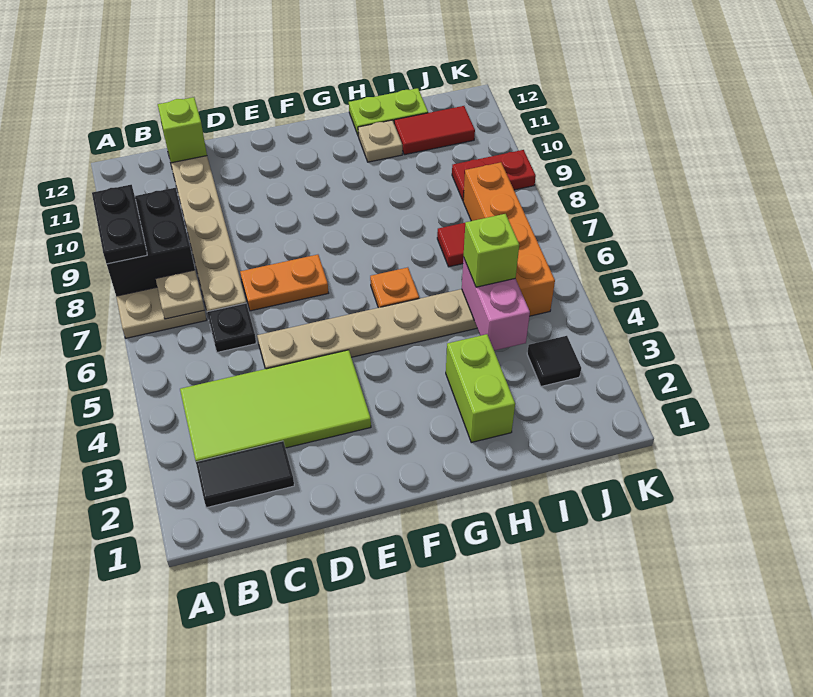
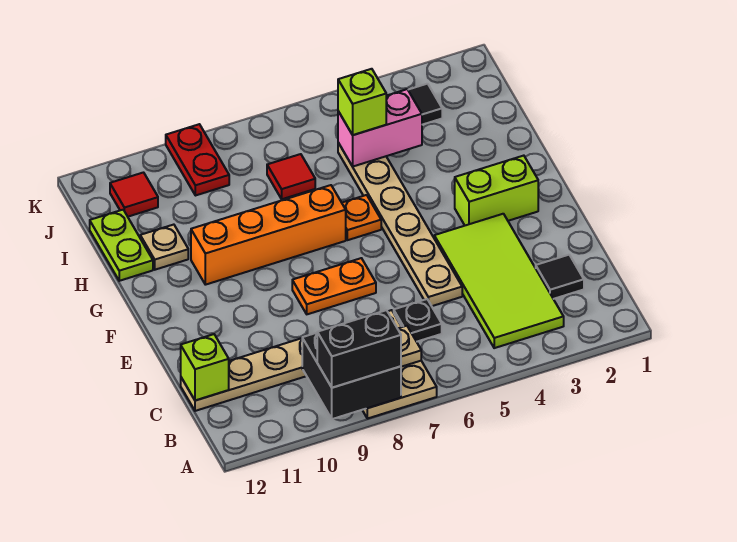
black plate A8:A9 level 3 -> black brick A8:A9 level 3
black tile B2:C2 level 1 -> black tile C2 level 1
orange plate D7:E7 level 1 -> orange plate E7:E8 level 1
lime brick H2:H3 level 1 -> lime brick F2:F3 level 1
red tile I11:J11 level 1 -> red tile J11 level 1
orange brick J5:J8 level 1 -> orange brick G7:G10 level 1

